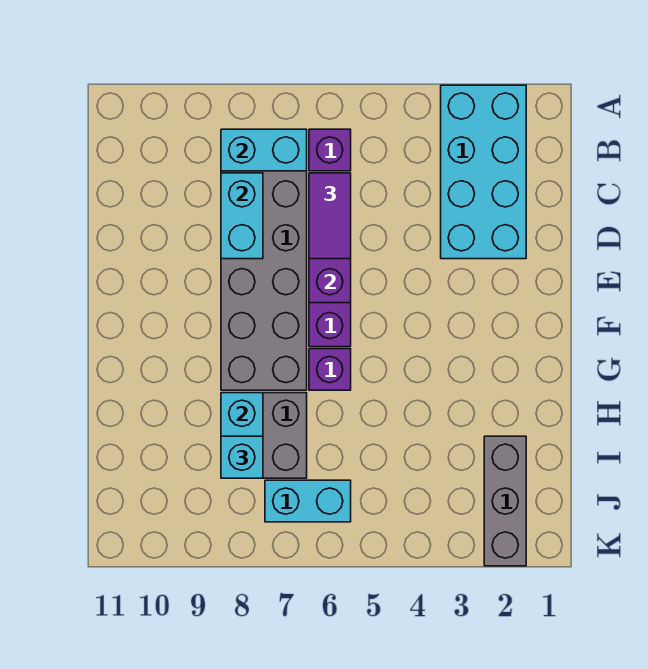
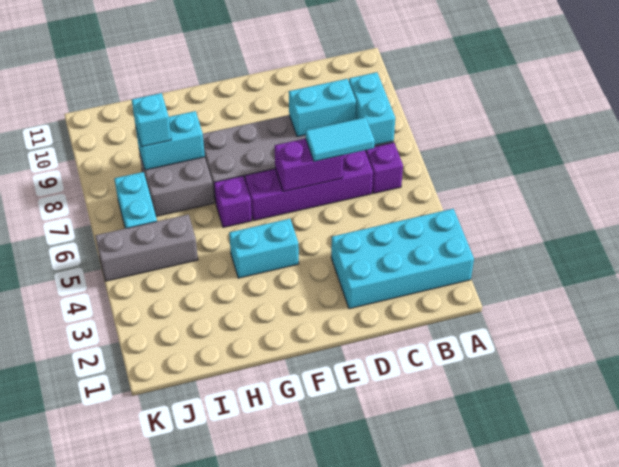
purple tile C6:D6 level 3 -> cyan tile C6:D6 level 3
none -> cyan brick F4:G4 level 1
grey brick I2:K2 level 1 -> grey brick I5:K5 level 1

